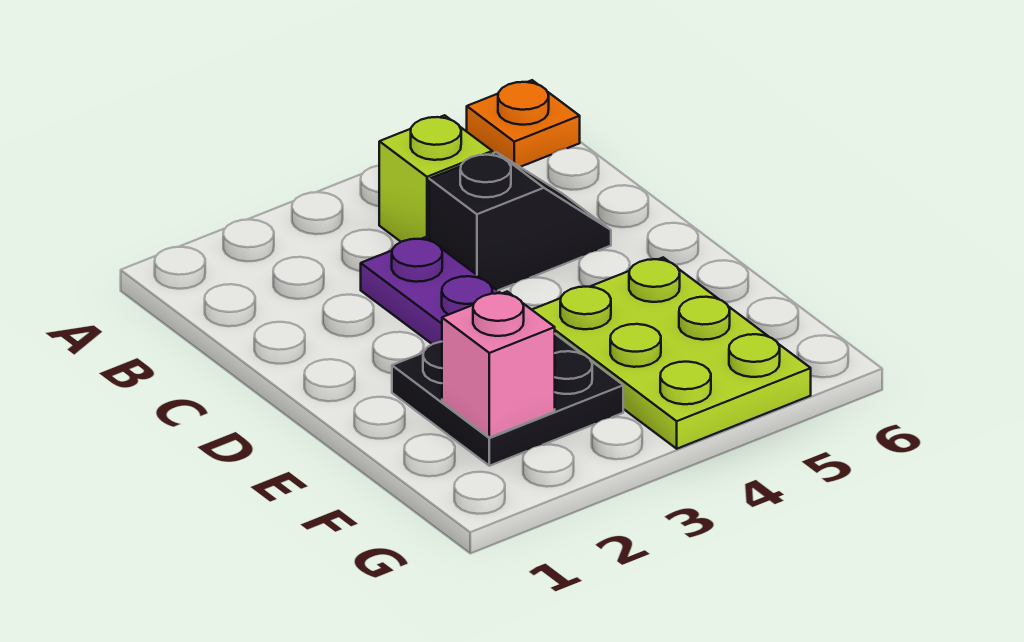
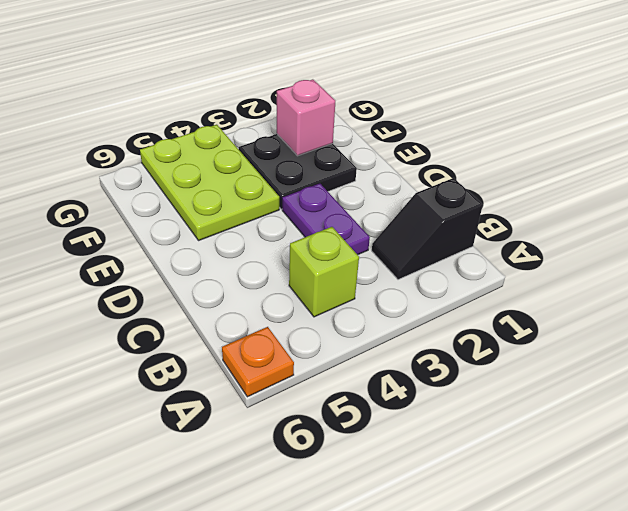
black slope C4:C5 level 1 top 4 -> black slope B1:B2 level 1 top 1

